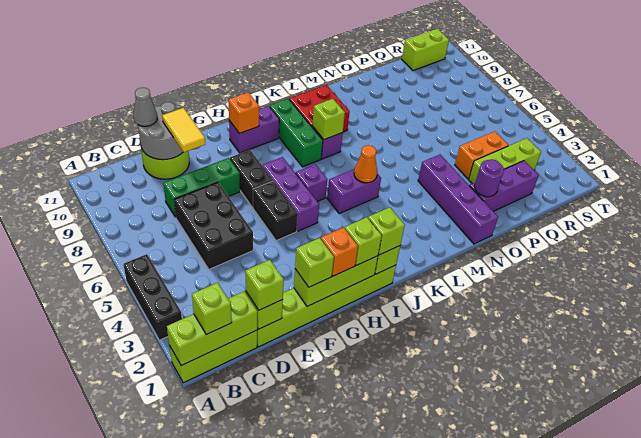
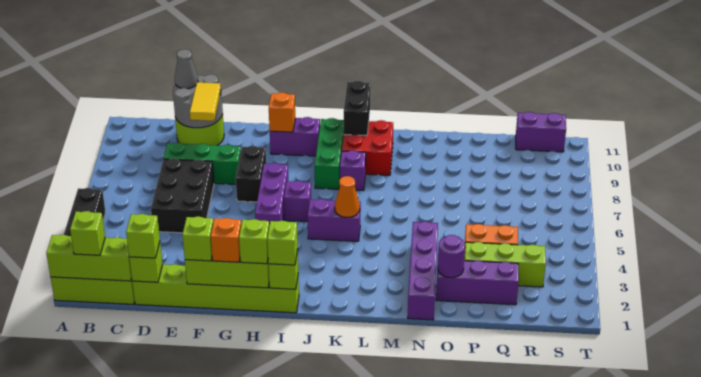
black brick G5:G6 level 1 -> black brick K10:K11 level 2
lime brick K8 level 2 -> none
lime brick R11:S11 level 1 -> purple brick R11:S11 level 1

